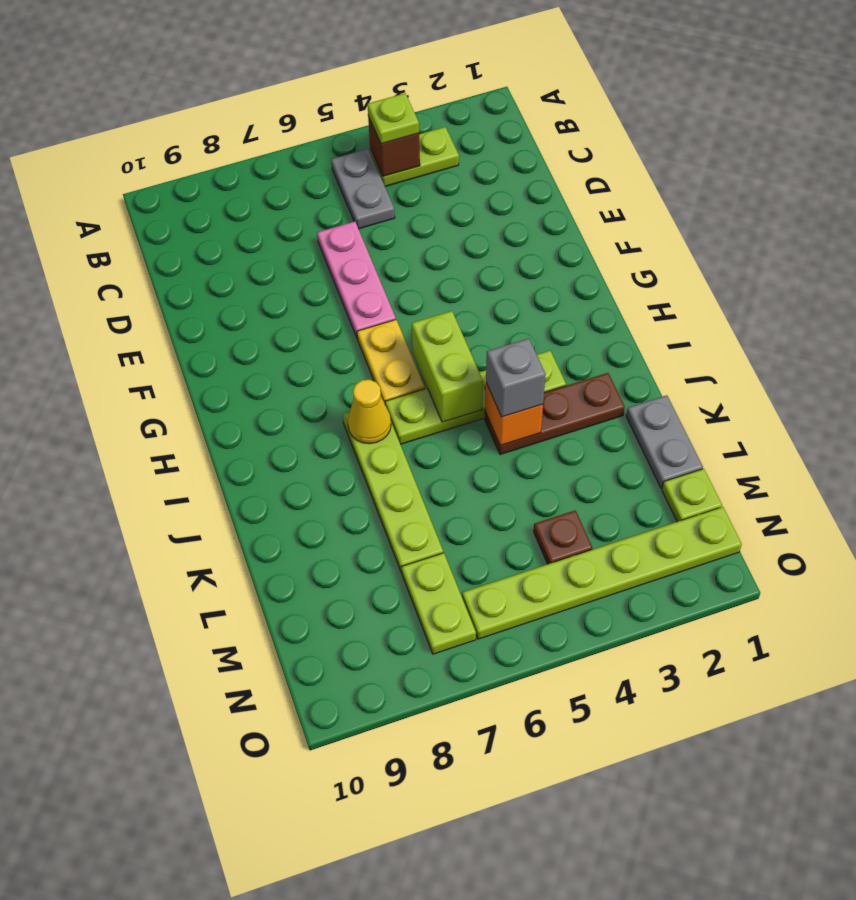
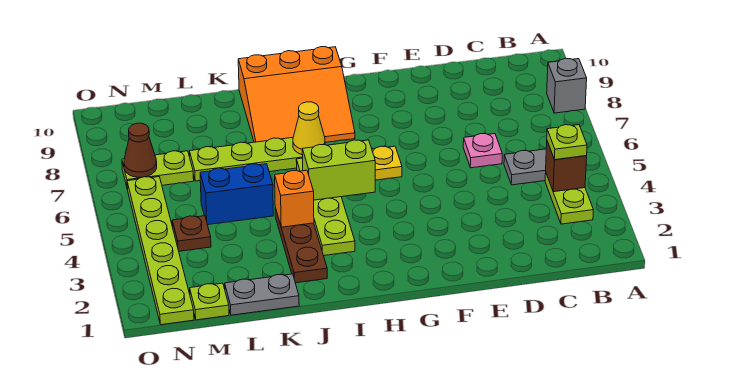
pink plate D6:F6 level 1 -> pink plate D6 level 1
none -> orange slope H8:J10 level 1 top 10
grey brick J4 level 3 -> grey brick A8 level 1
none -> blue brick K5:L5 level 1
none -> brown cone N7 level 2

